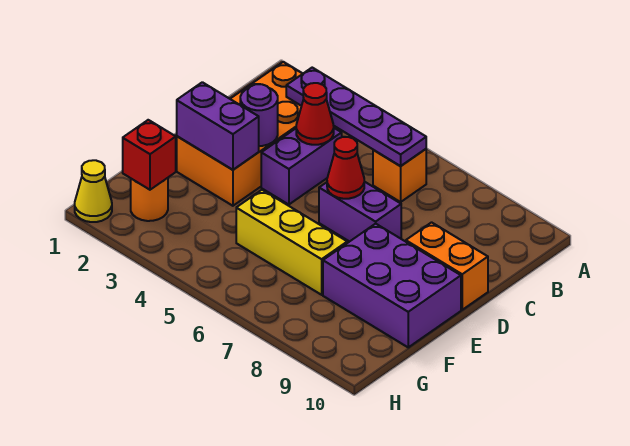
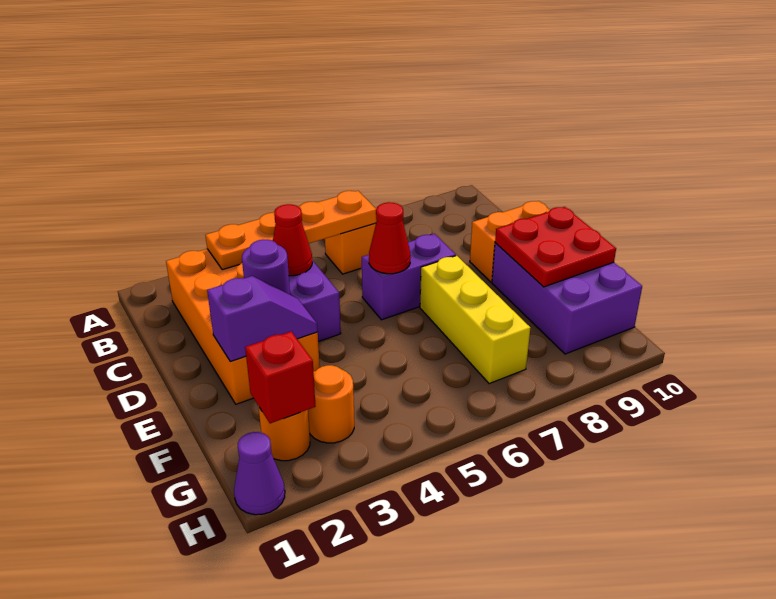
purple plate B3:B6 level 2 -> orange plate B3:B6 level 2
purple brick E2:E3 level 2 -> purple slope E2:E3 level 2 top 2
purple brick E8:F10 level 1 -> purple brick E9:G10 level 1
none -> red plate E9:F10 level 2
yellow brick F5:F7 level 1 -> yellow brick E7:G7 level 1
none -> orange round brick G3 level 1
yellow cone H1 level 1 -> purple cone H1 level 1

